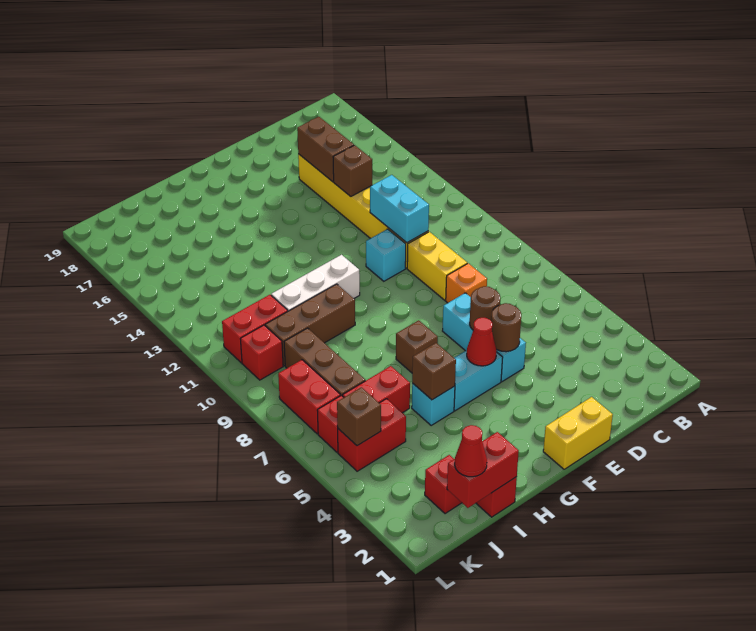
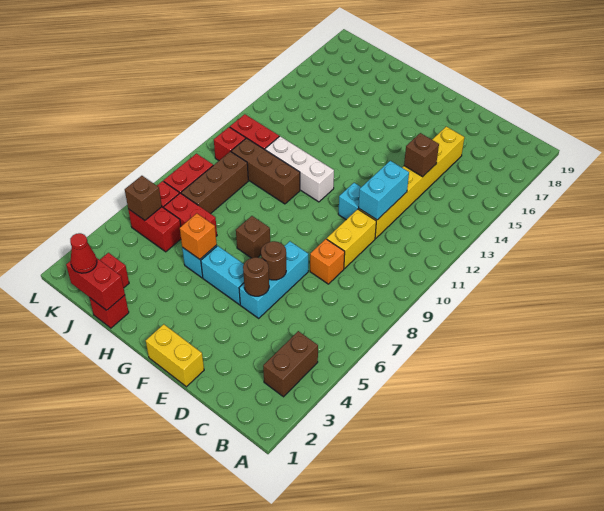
brown brick D15:D16 level 2 -> brown brick B3:B4 level 1
red cone F5 level 2 -> none
brown brick H5 level 2 -> orange brick H5 level 2

